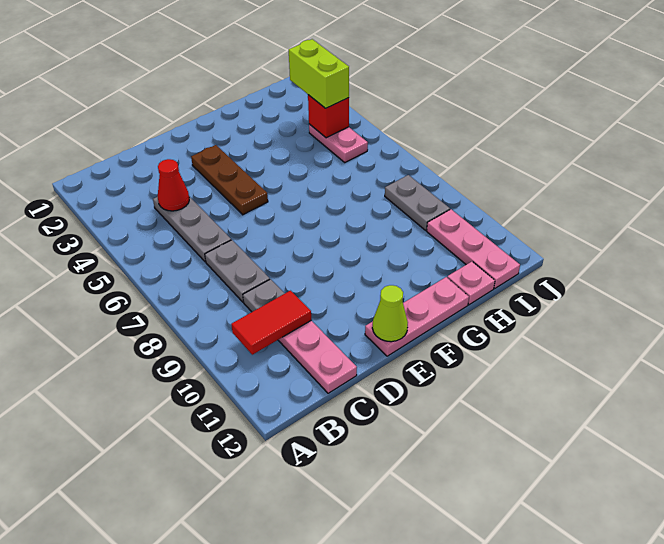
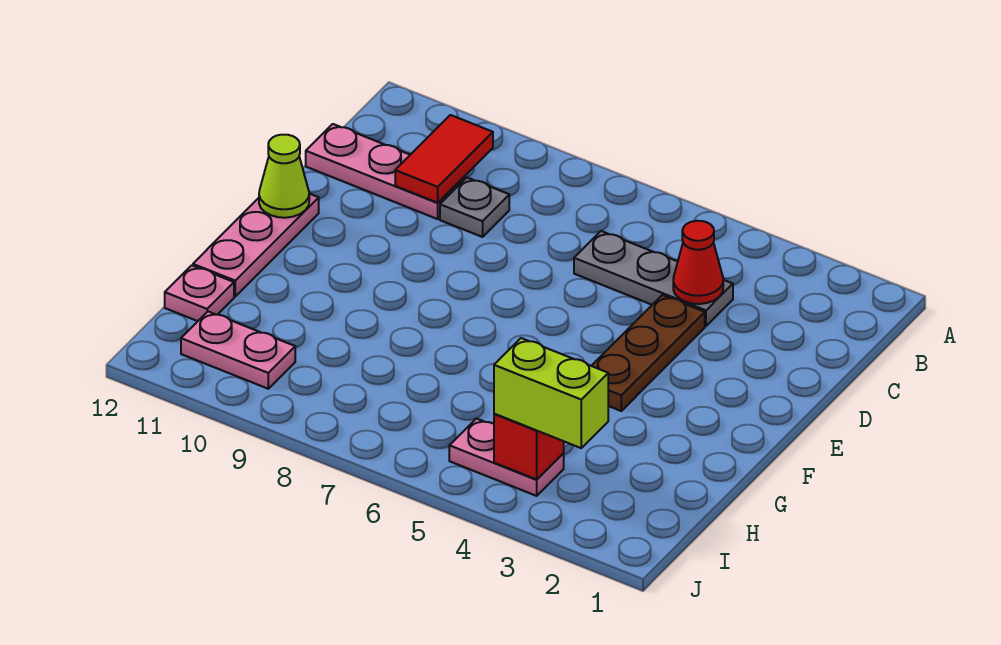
grey plate C7:C8 level 1 -> none
brown plate E3:E5 level 1 -> brown plate D4:F4 level 1
grey plate I8:I9 level 1 -> none
pink plate I10:I12 level 1 -> pink plate I10:I11 level 1

